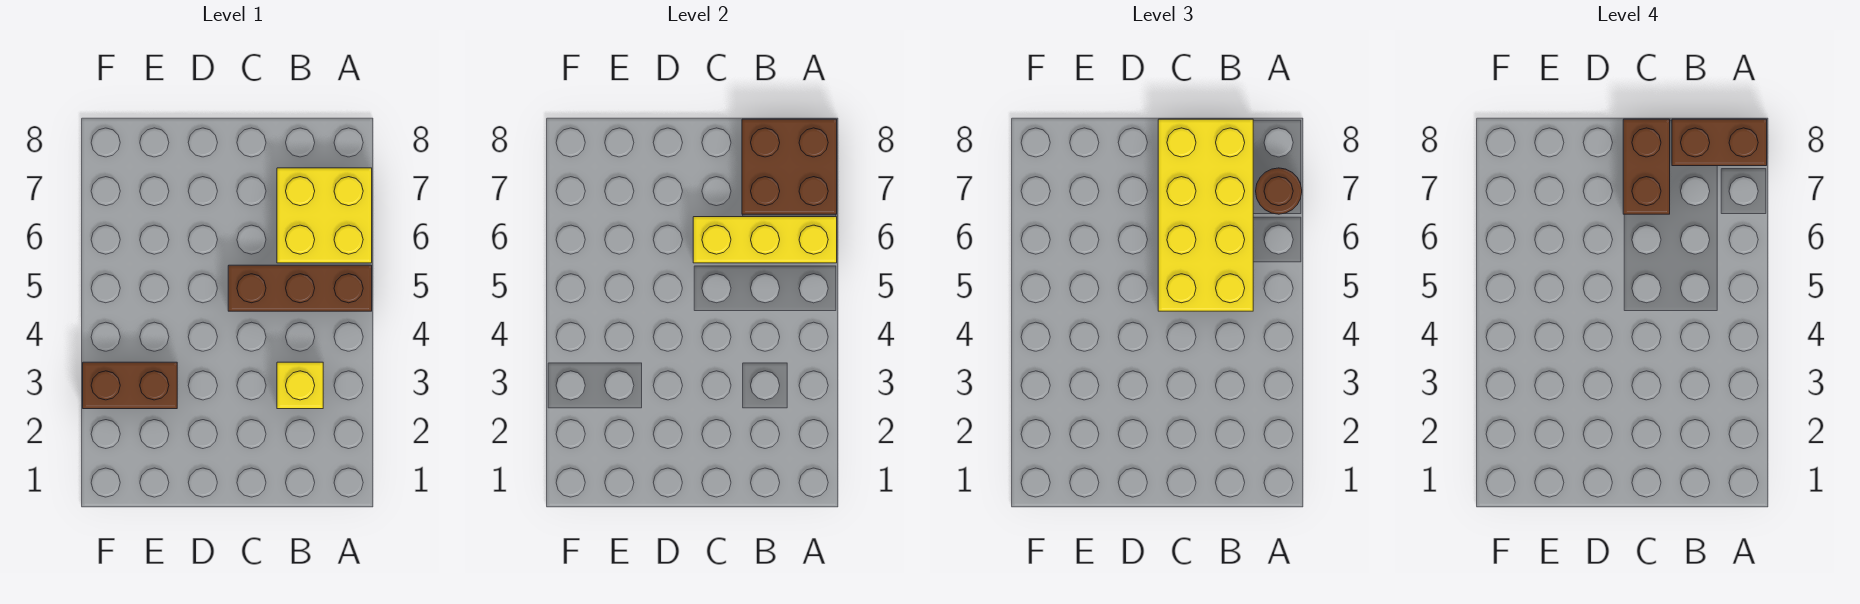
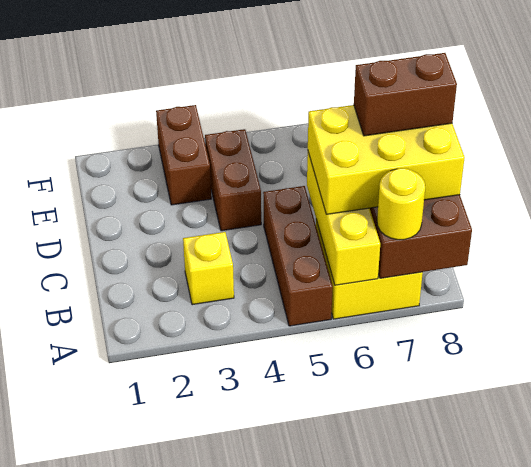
brown round brick A7 level 3 -> yellow round brick A7 level 3
brown brick A8:B8 level 4 -> brown brick D4:E4 level 1
yellow brick B5:C8 level 3 -> yellow brick B6:C8 level 3

